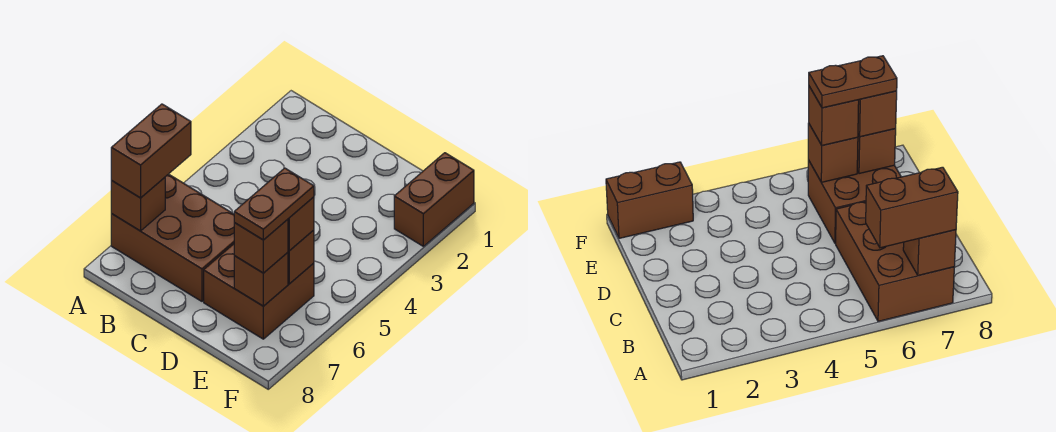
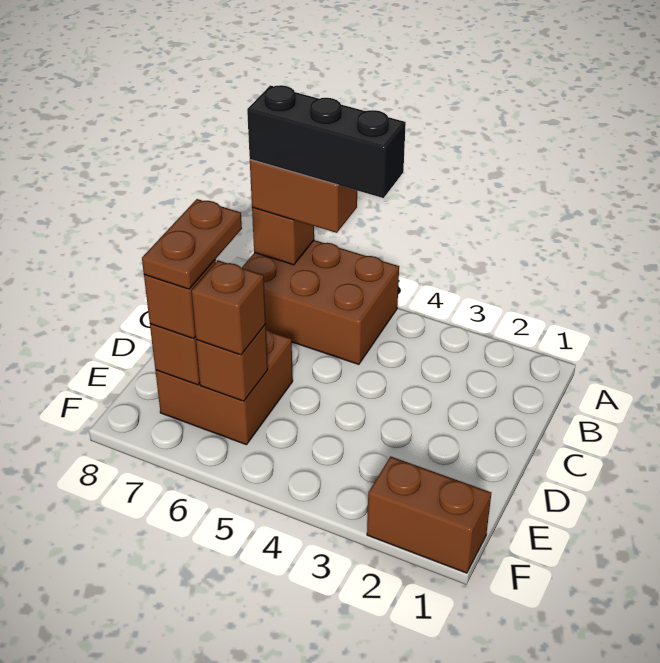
none -> black brick A5:A7 level 4
brown brick A6:C7 level 1 -> brown brick A5:B7 level 1
brown plate E6:E7 level 4 -> brown plate D7:E7 level 4

